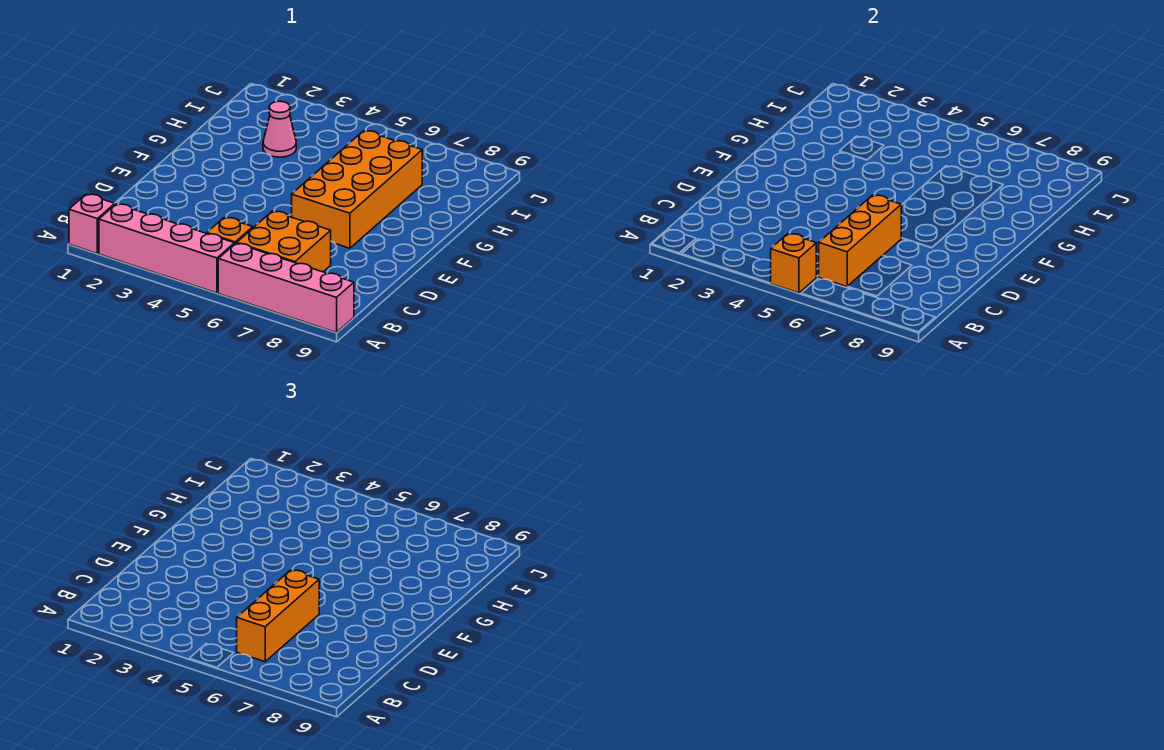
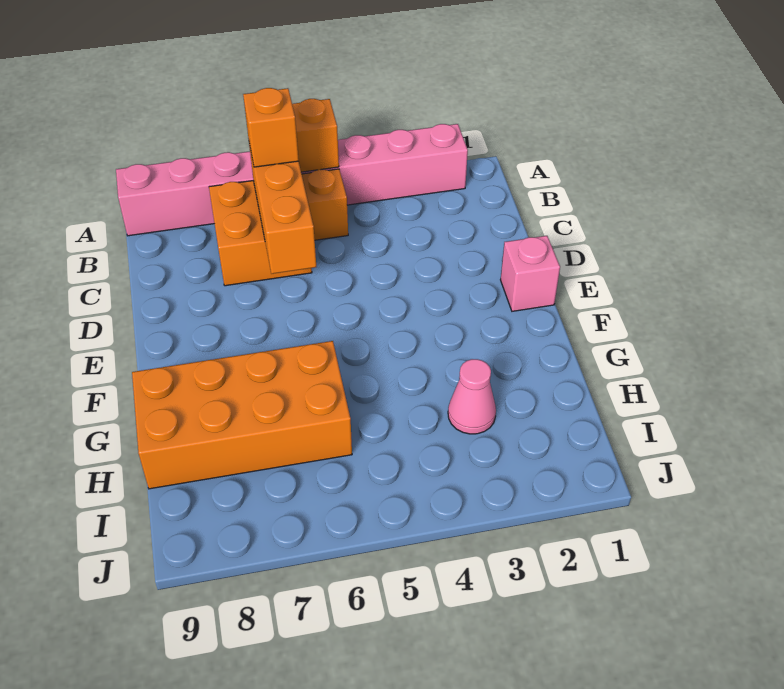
pink brick A1 level 1 -> pink brick E1 level 1
orange brick B6:D6 level 3 -> orange brick B6 level 3
orange brick E6:H7 level 1 -> orange brick G6:H9 level 1

